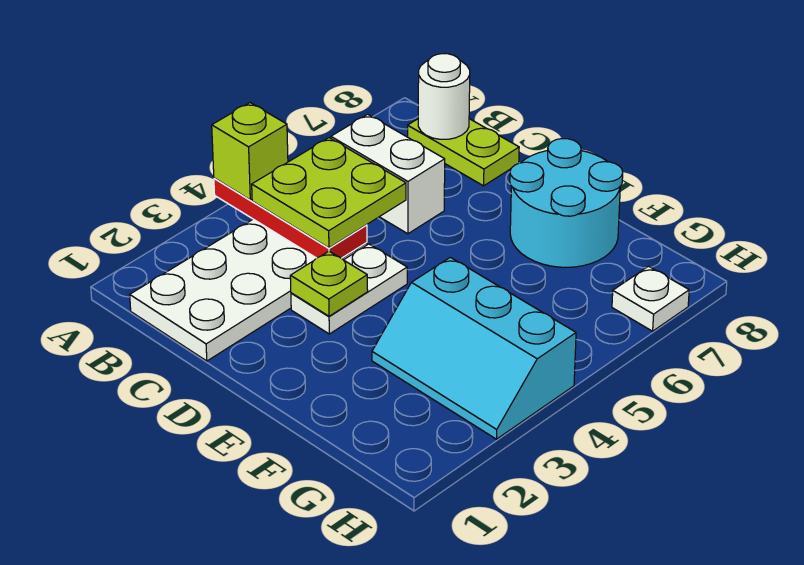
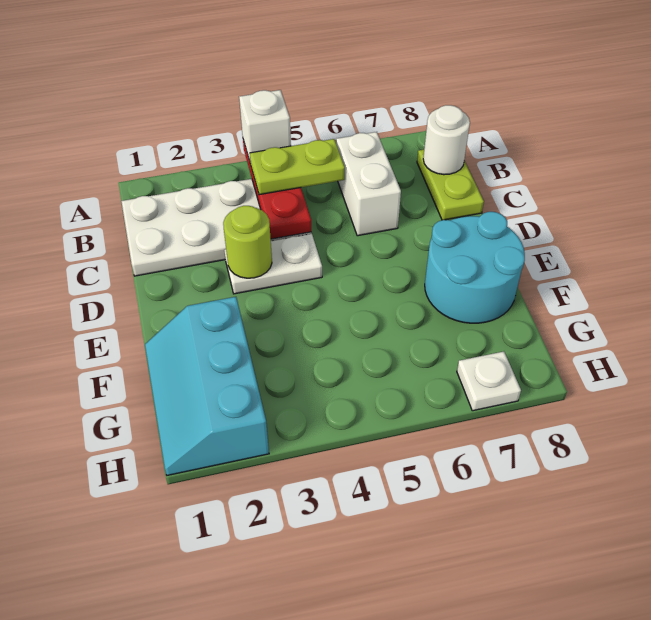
lime brick A4 level 3 -> white brick A4 level 3
lime plate B4:C5 level 3 -> lime plate B4:B5 level 3
lime plate D3 level 2 -> lime round brick D3 level 2
cyan slope F3:H4 level 1 top 4 -> cyan slope F1:H2 level 1 top 2

